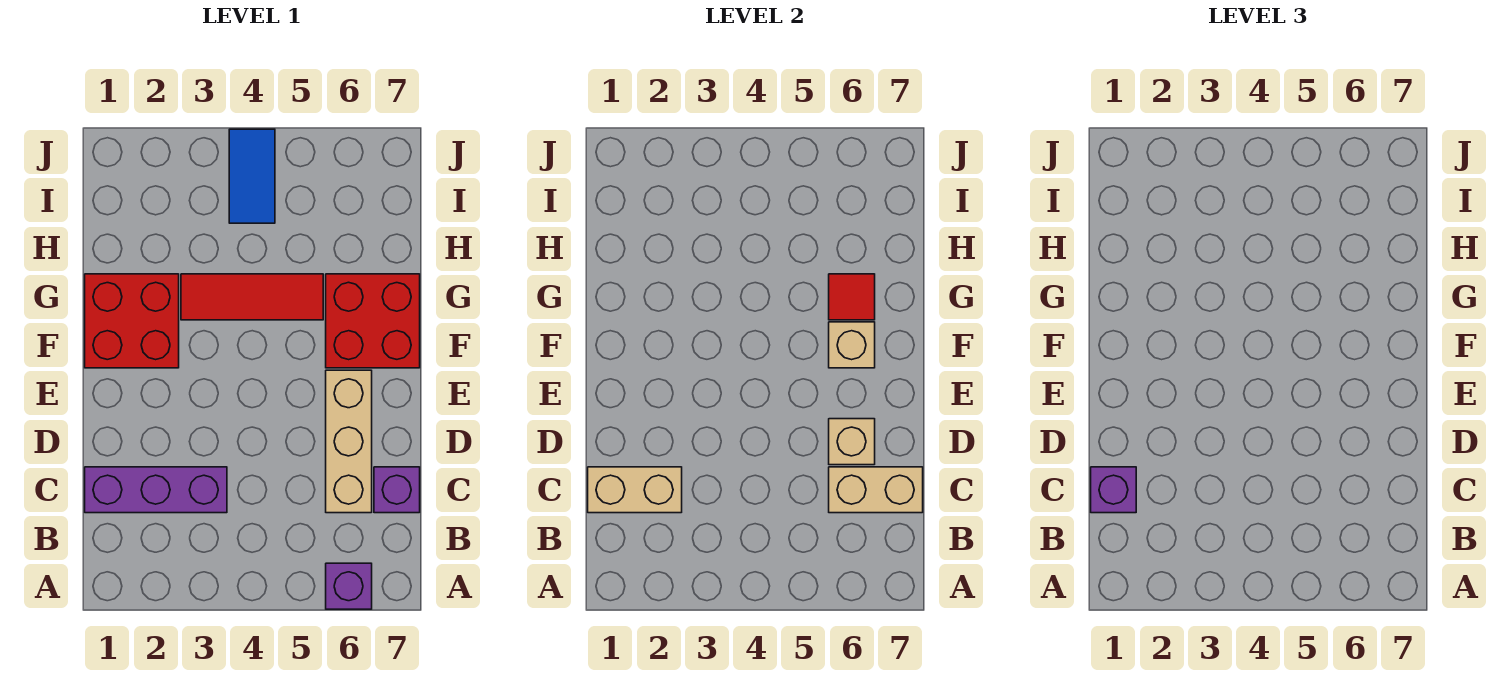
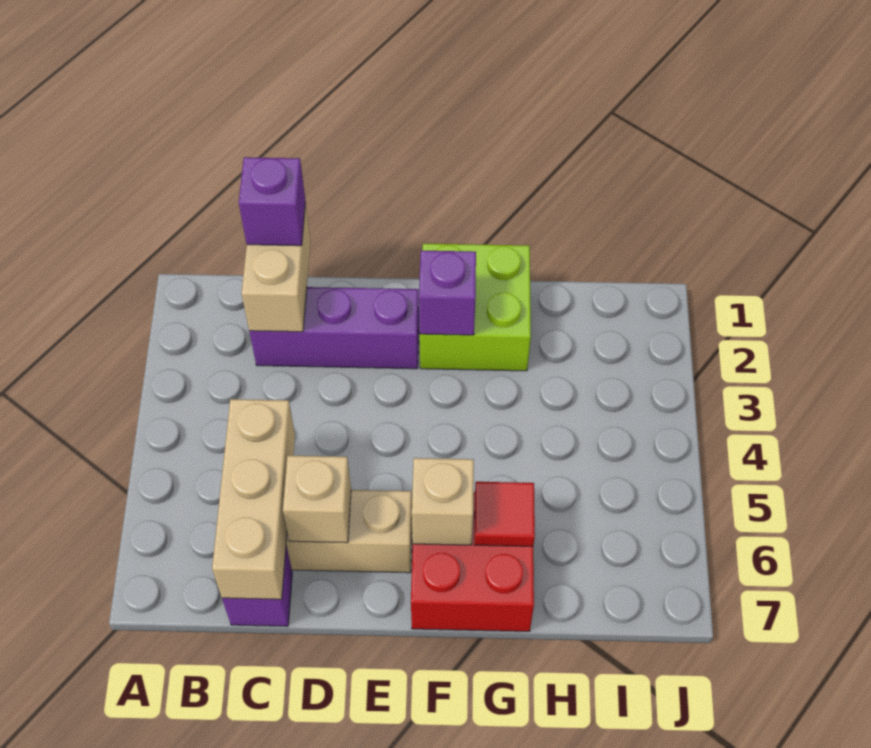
purple brick A6 level 1 -> purple brick F2 level 2
purple brick C1:C3 level 1 -> purple brick C2:E2 level 1
tan brick C6:C7 level 2 -> tan brick C5:C7 level 2
red brick F1:G2 level 1 -> lime brick F1:G2 level 1
red tile G3:G5 level 1 -> none
blue tile I4:J4 level 1 -> none

